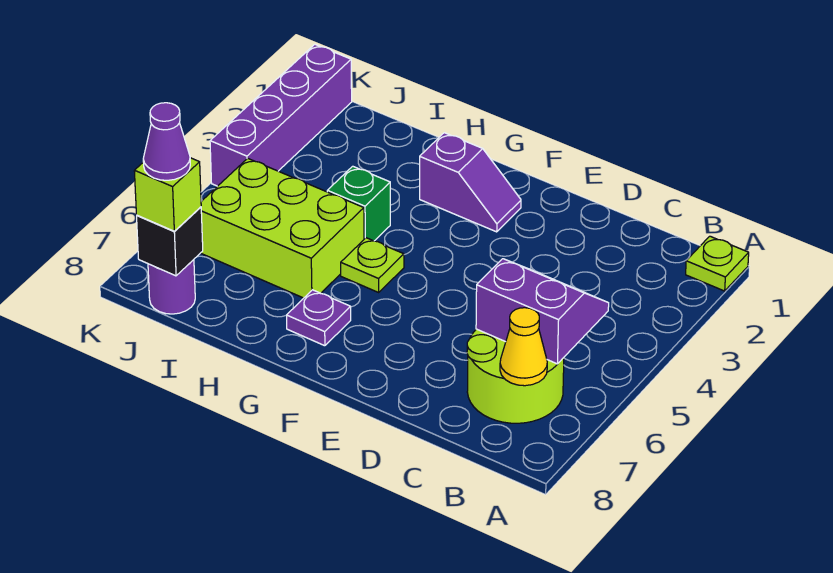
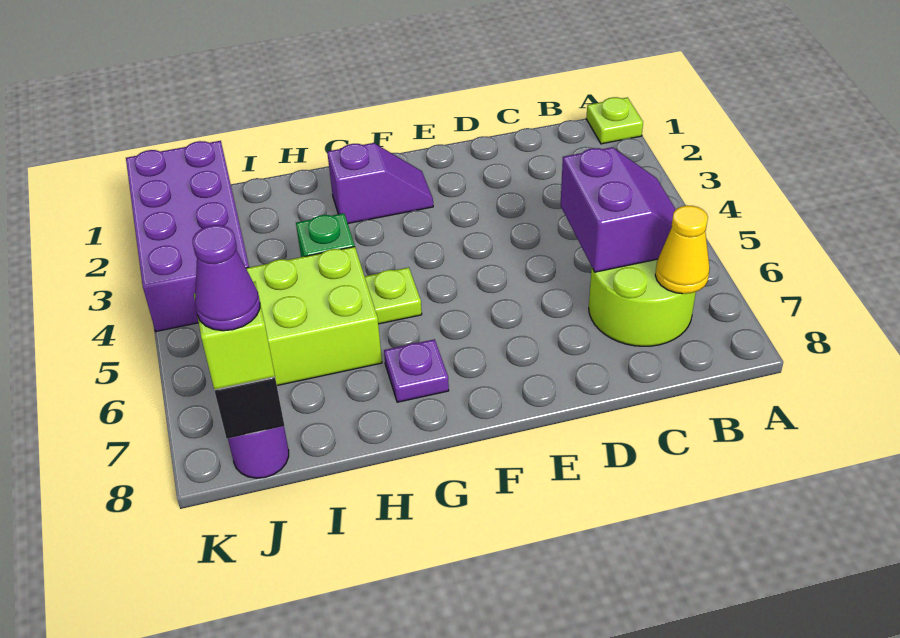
purple slope B5:C6 level 2 top 6 -> purple slope B5:C6 level 2 top C
purple brick K1:K4 level 1 -> purple brick J1:K4 level 1

